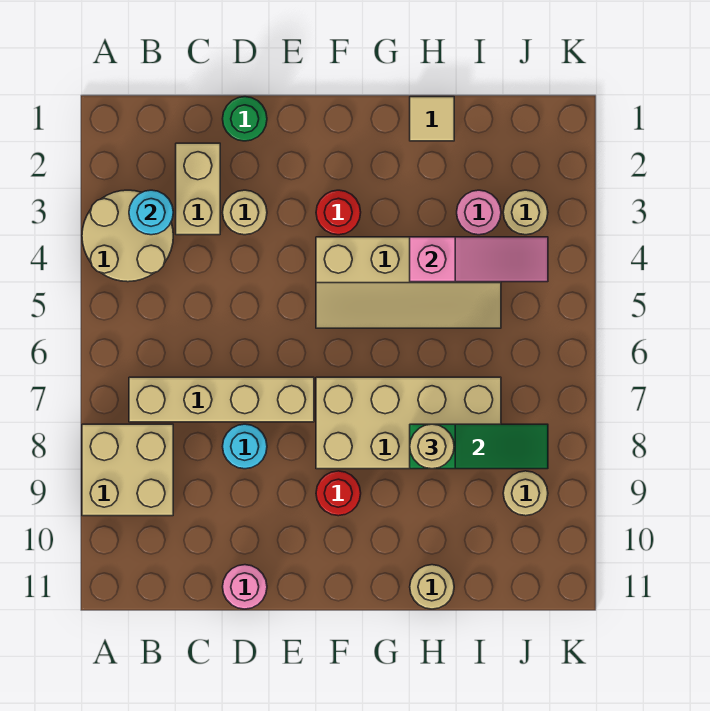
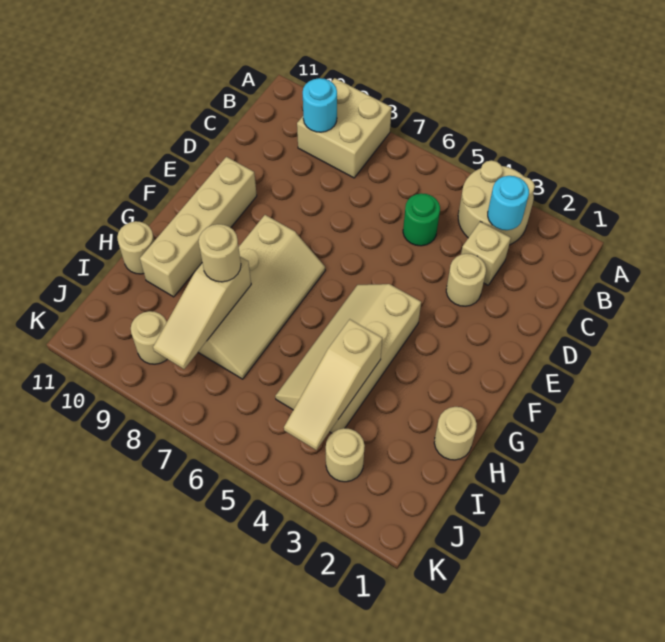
tan brick B7:E7 level 1 -> tan brick E10:H10 level 1
tan brick C2:C3 level 1 -> tan brick C3 level 1
green round brick D1 level 1 -> green round brick C5 level 1
cyan round brick D8 level 1 -> cyan round brick B9 level 2
pink round brick D11 level 1 -> none
red round brick F3 level 1 -> none
tan brick F7:I8 level 1 -> tan slope F7:I8 level 1 top 8
red round brick F9 level 1 -> none
tan tile H1 level 1 -> tan round brick H1 level 1
pink slope H4:J4 level 2 top H -> tan slope H4:J4 level 2 top H
green slope H8:J8 level 2 top H -> tan slope H8:J8 level 2 top H
pink round brick I3 level 1 -> none

